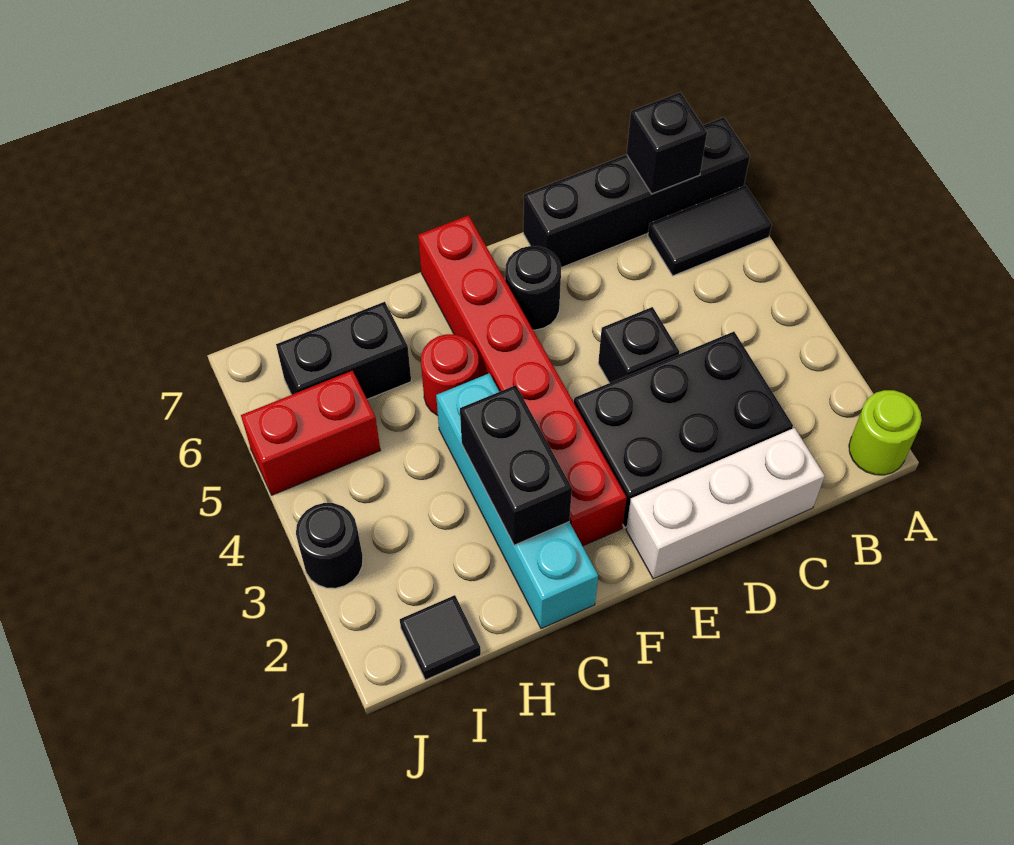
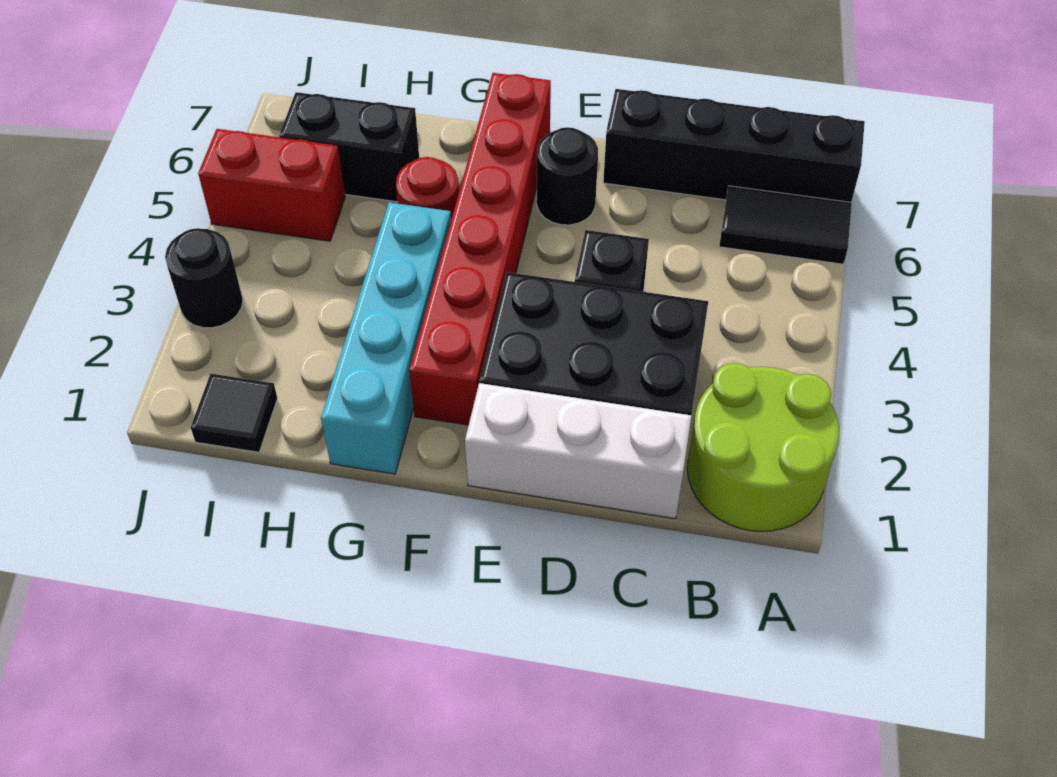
lime round brick A1 level 1 -> lime round brick A1:B2 level 1
black brick B7 level 2 -> none
black brick G2:G3 level 2 -> none

